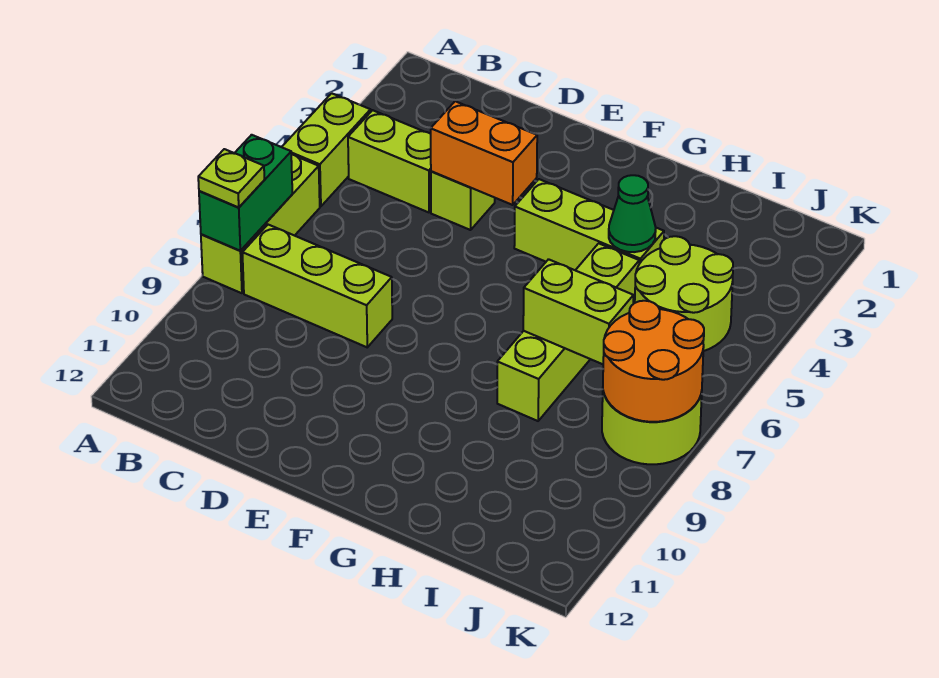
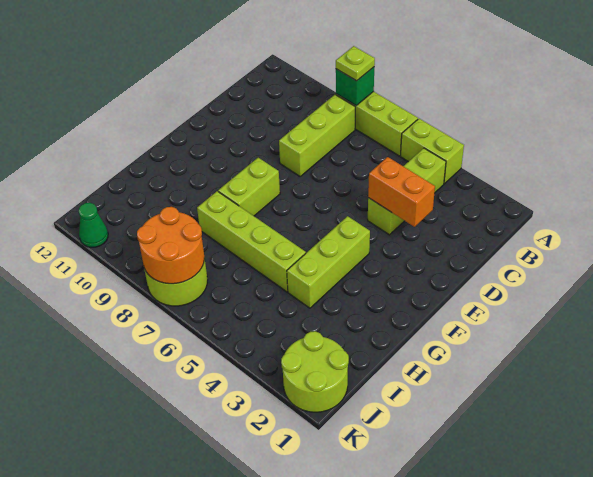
green brick A7:A8 level 2 -> green brick A8 level 2
orange brick D4:E4 level 2 -> orange brick D3:D4 level 2
green cone H4 level 2 -> green cone K11 level 1
lime brick H7:I7 level 2 -> lime brick F8:G8 level 1
lime round brick I4:J5 level 1 -> lime round brick J1:K2 level 1

